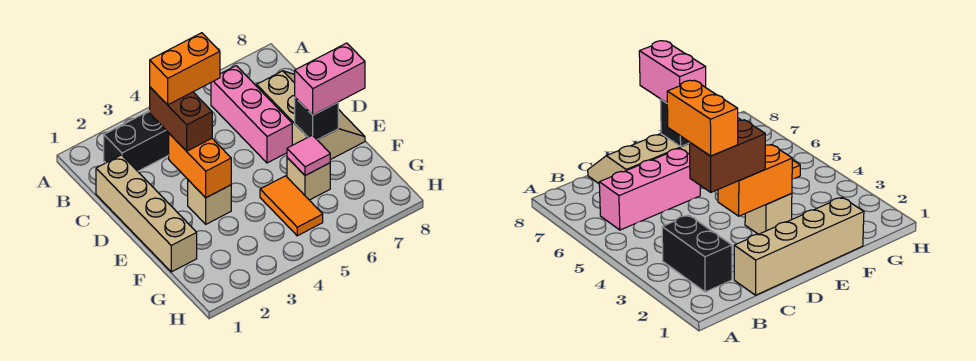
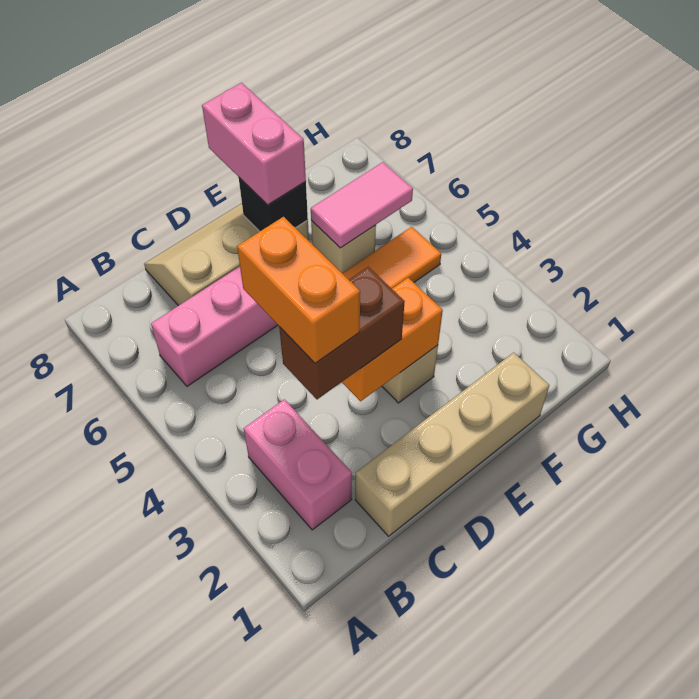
black brick B2:B3 level 1 -> pink brick B2:B3 level 1
pink tile F6 level 2 -> pink tile F6:G6 level 2

